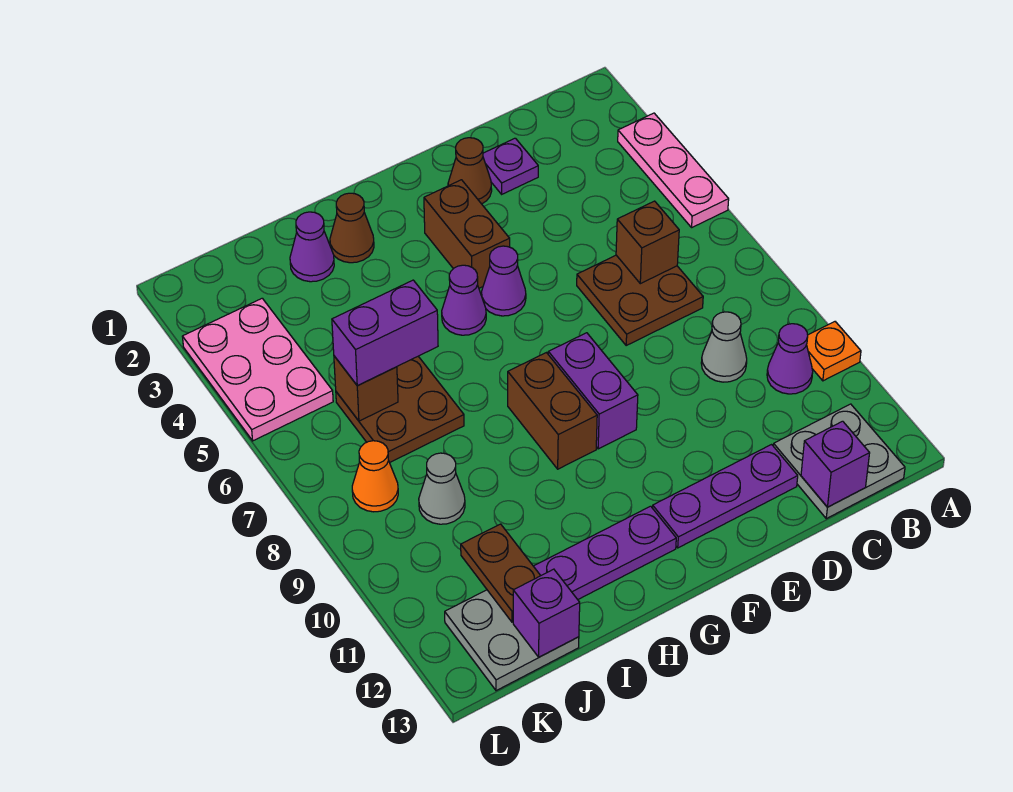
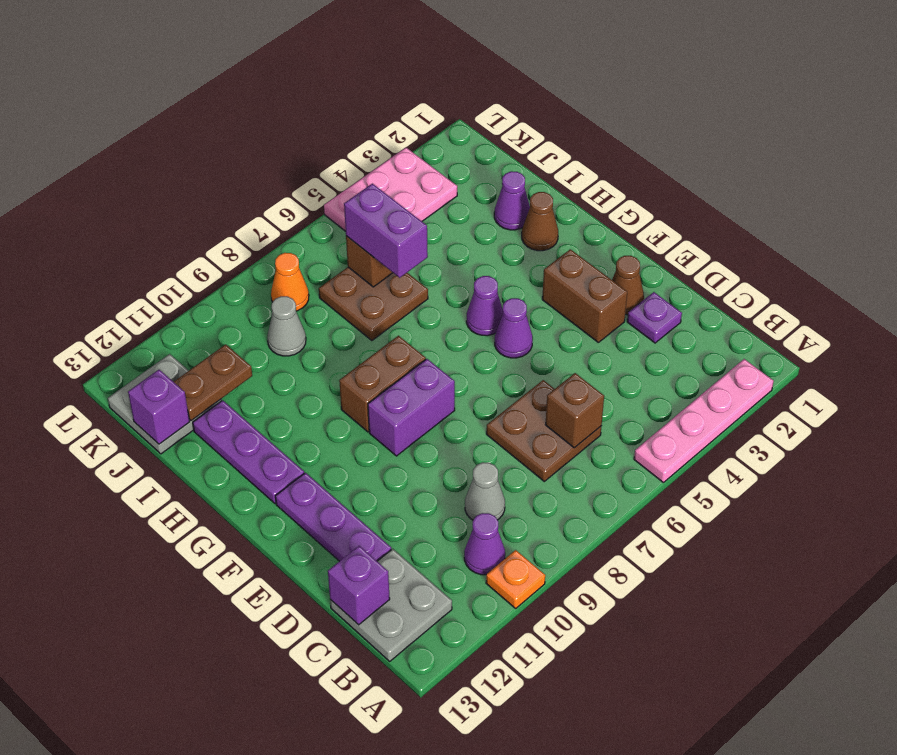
pink plate A3:A5 level 1 -> pink plate A2:A5 level 1
brown brick F3:F4 level 1 -> brown brick E3:F3 level 1

